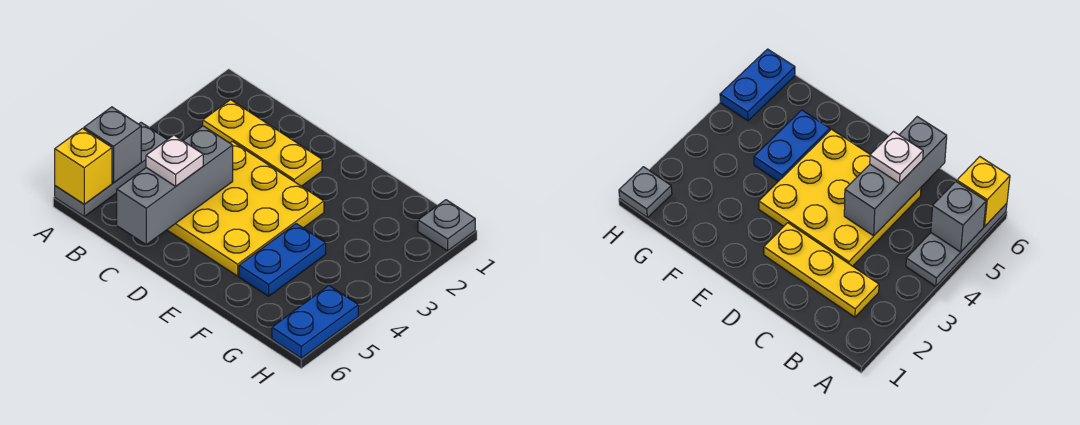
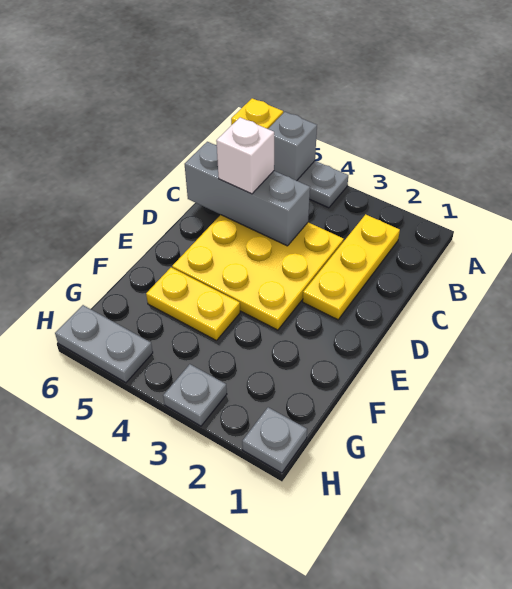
white plate C5 level 3 -> white brick C5 level 3
blue plate F4:F5 level 1 -> yellow plate F4:F5 level 1
none -> grey plate H3 level 1
blue plate H5:H6 level 1 -> grey plate H5:H6 level 1

